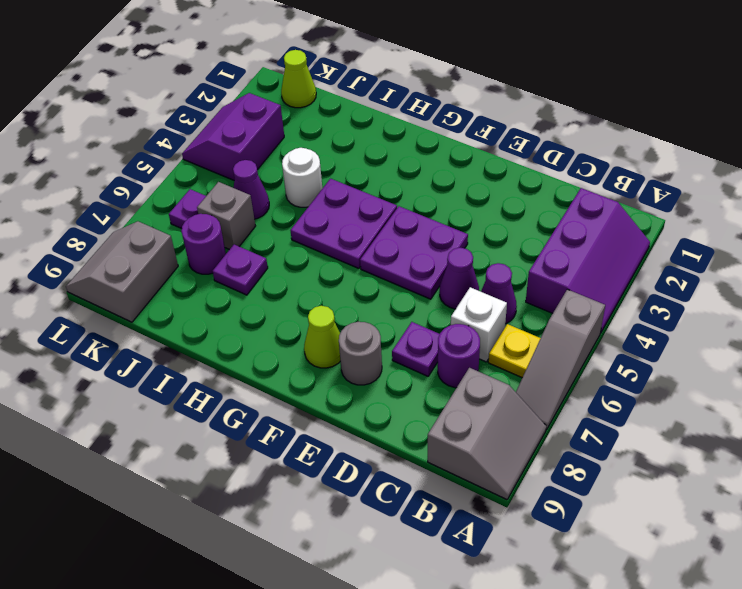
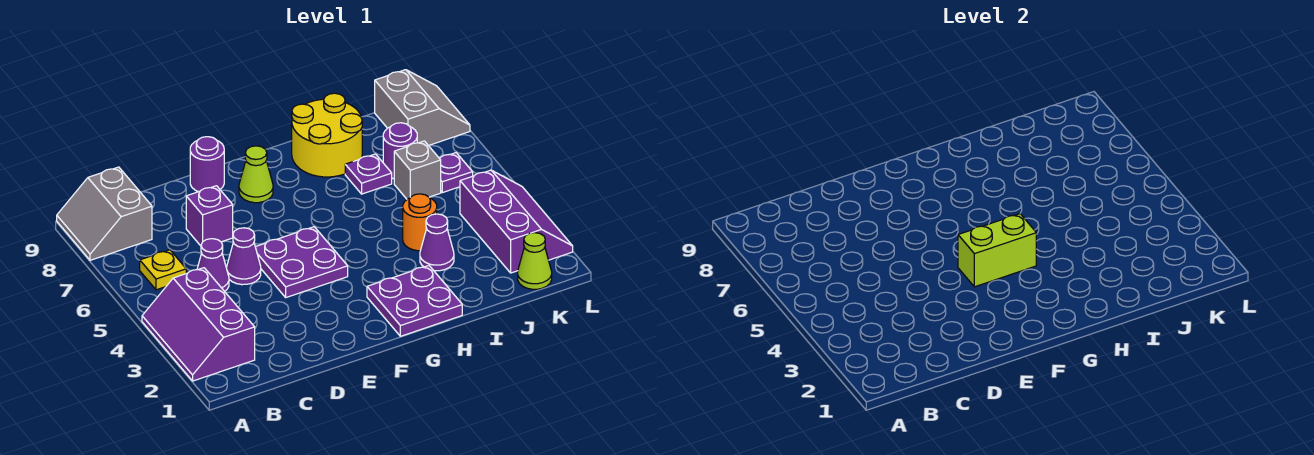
grey slope A5:A7 level 1 top 5 -> none
white brick C6 level 1 -> none
purple round brick C7 level 1 -> purple round brick E9 level 1
purple plate D7 level 1 -> purple brick D7 level 1
grey round brick E8 level 1 -> none
none -> lime brick F4:G4 level 2
purple plate G4:H5 level 1 -> purple plate G1:H2 level 1
none -> yellow round brick H8:I9 level 1
white round brick I4 level 1 -> orange round brick I4 level 1
purple cone J5 level 1 -> purple cone I3 level 1
purple slope K3:L4 level 1 top K -> purple slope K2:L4 level 1 top K

